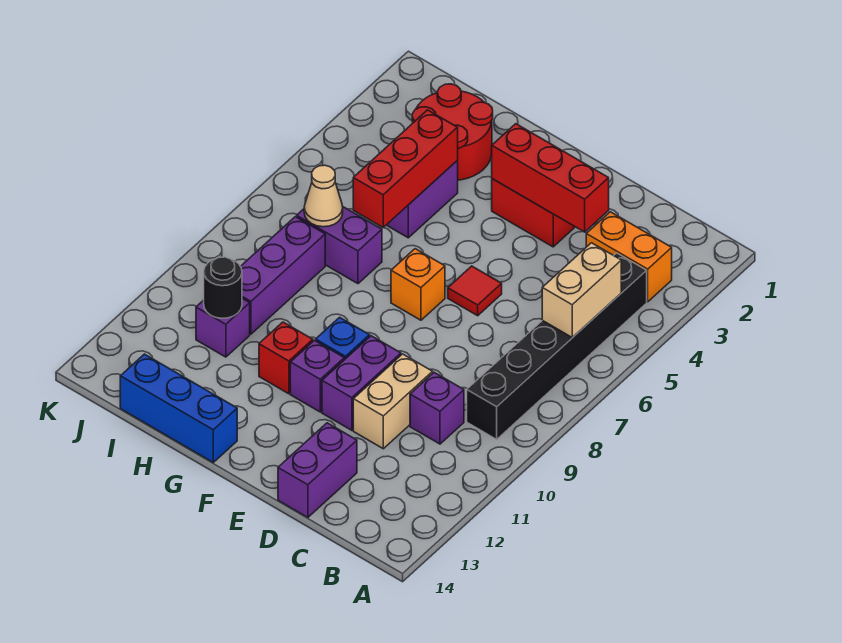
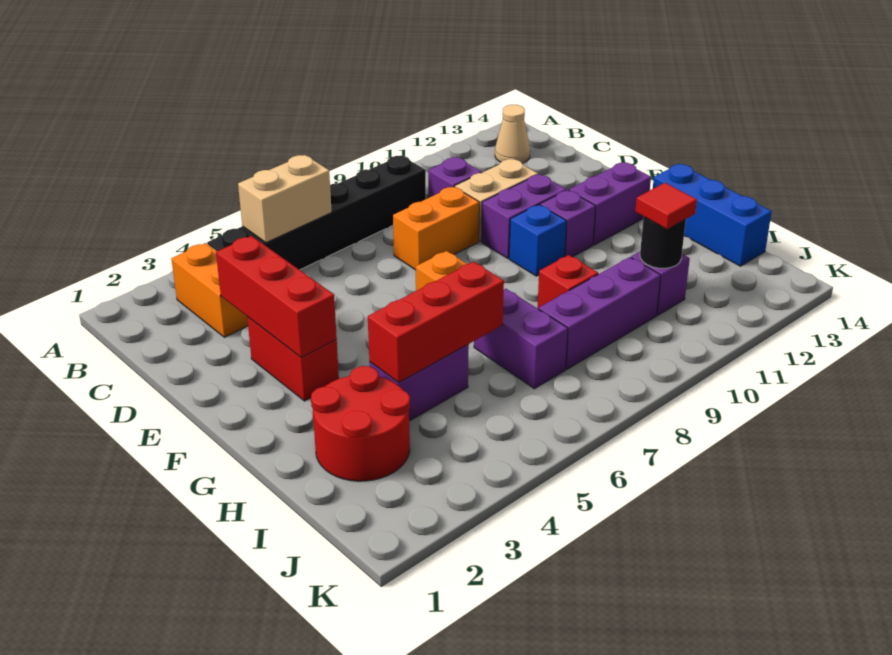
none -> orange brick D8:D9 level 1
purple brick D13:D14 level 1 -> purple brick F12:F13 level 1
red tile E6 level 1 -> red tile I11 level 3
red brick G11 level 1 -> red brick H9 level 1
tan cone I7 level 2 -> tan cone B13 level 1

